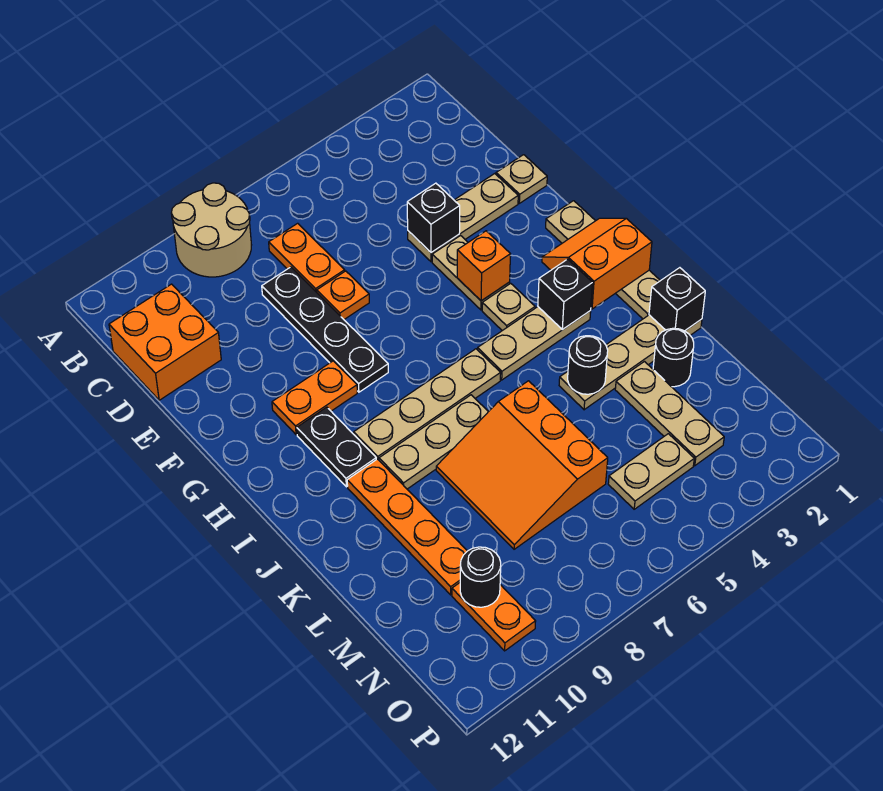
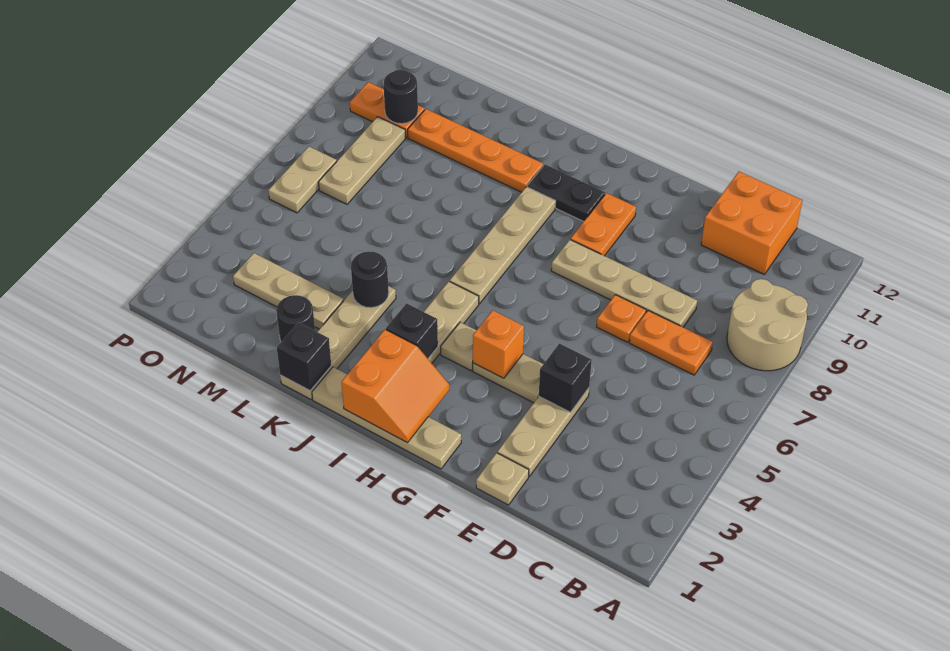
black plate D8:G8 level 1 -> tan plate D8:G8 level 1
tan plate J7:J9 level 1 -> tan plate N7:N9 level 1
orange slope K6:M8 level 1 top 6 -> none
tan plate N4:N5 level 1 -> tan plate O6:O7 level 1

